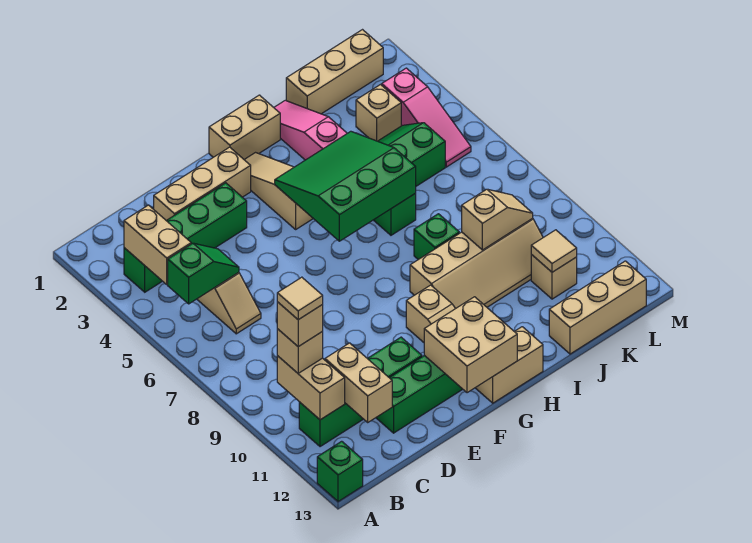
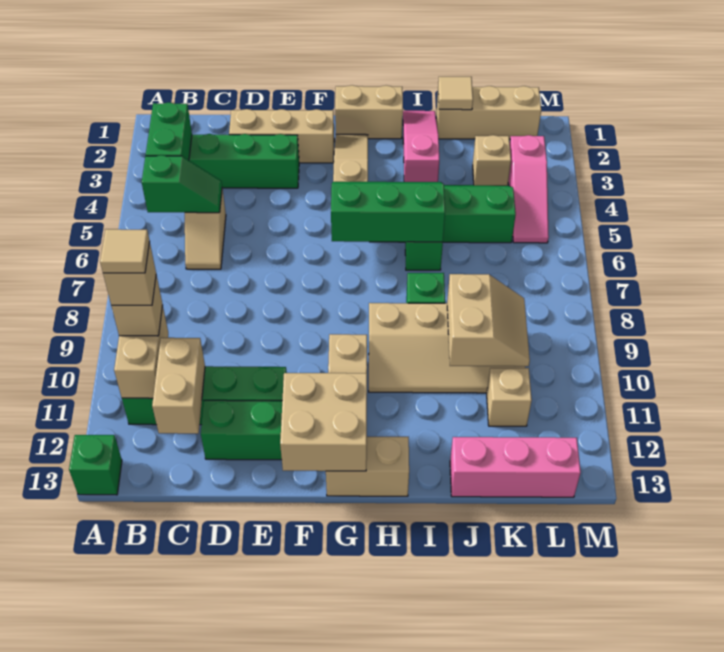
tan brick B3:B4 level 2 -> green brick B3:B4 level 2
green slope G4:I6 level 2 top 6 -> green slope G5:I6 level 2 top 6
tan slope J9:K9 level 2 top J -> tan slope J9:K10 level 2 top J
tan brick J13:L13 level 1 -> pink brick J13:L13 level 1
tan tile K11 level 2 -> tan tile J1 level 2

